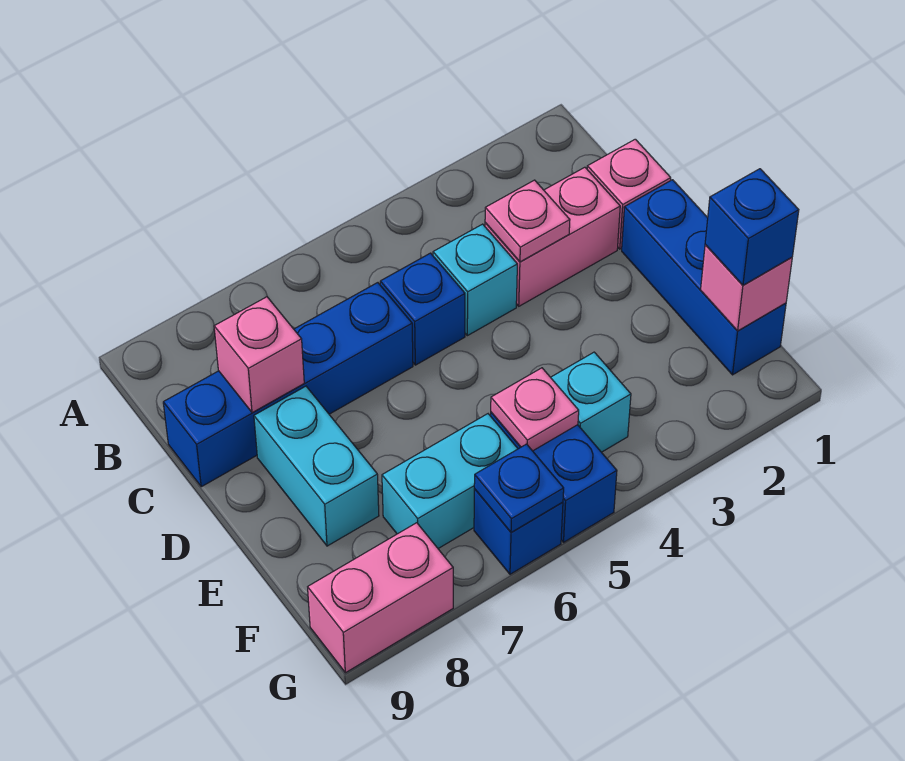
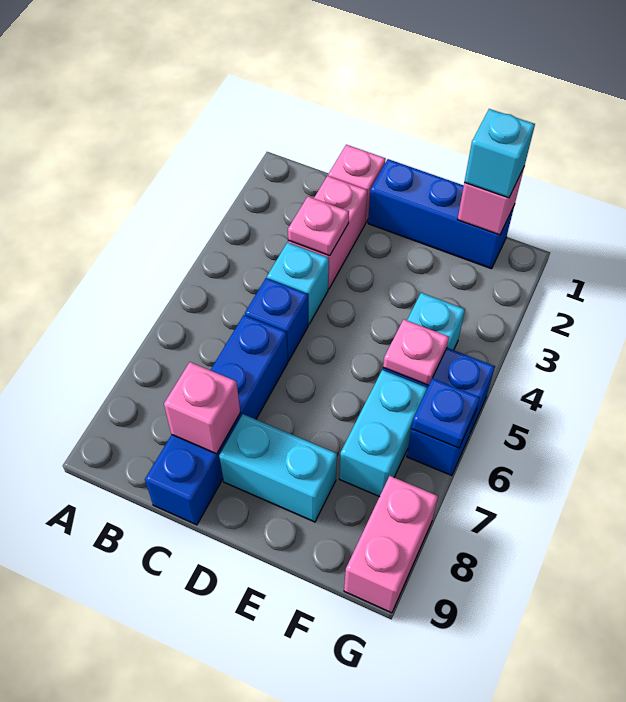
blue brick F1 level 3 -> cyan brick F1 level 3

